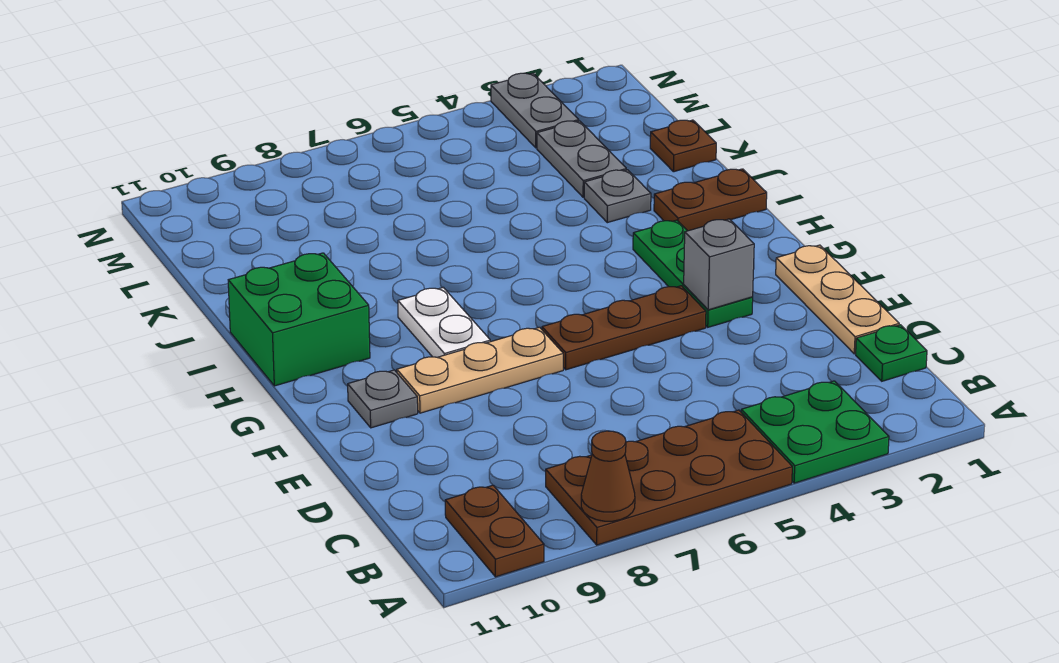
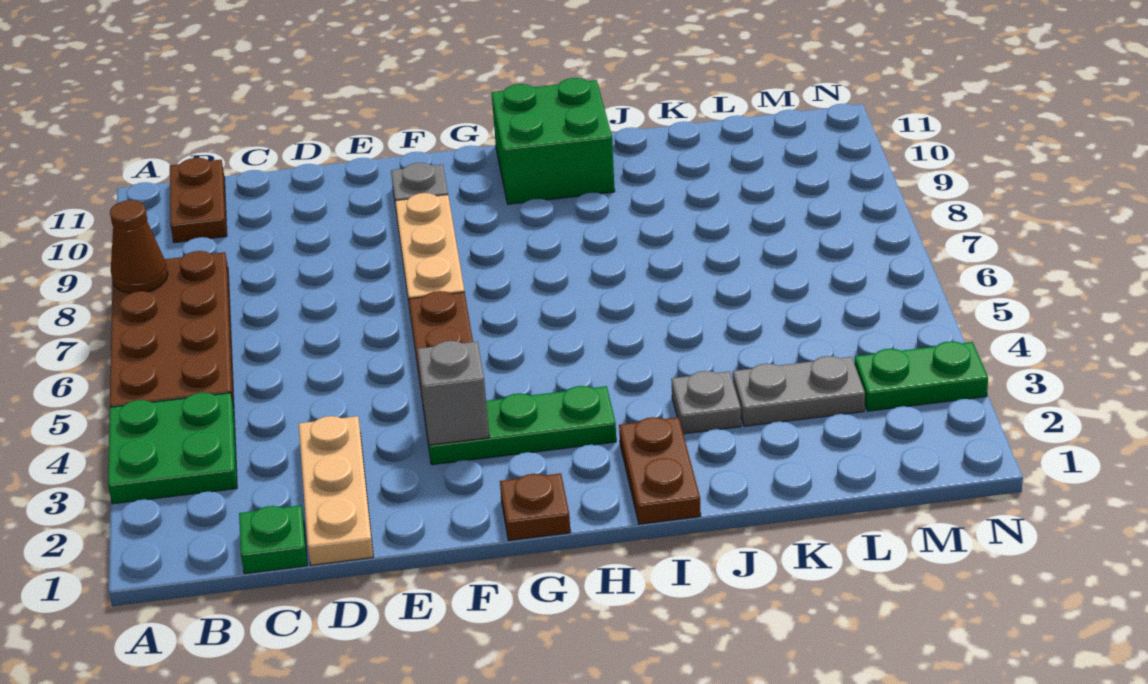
brown plate A10:B10 level 1 -> brown plate B10:B11 level 1
tan plate D1:F1 level 1 -> tan plate D1:D3 level 1
white plate G8:H8 level 1 -> none
brown plate K1 level 1 -> brown plate G1 level 1
grey plate M3:N3 level 1 -> green plate M3:N3 level 1

